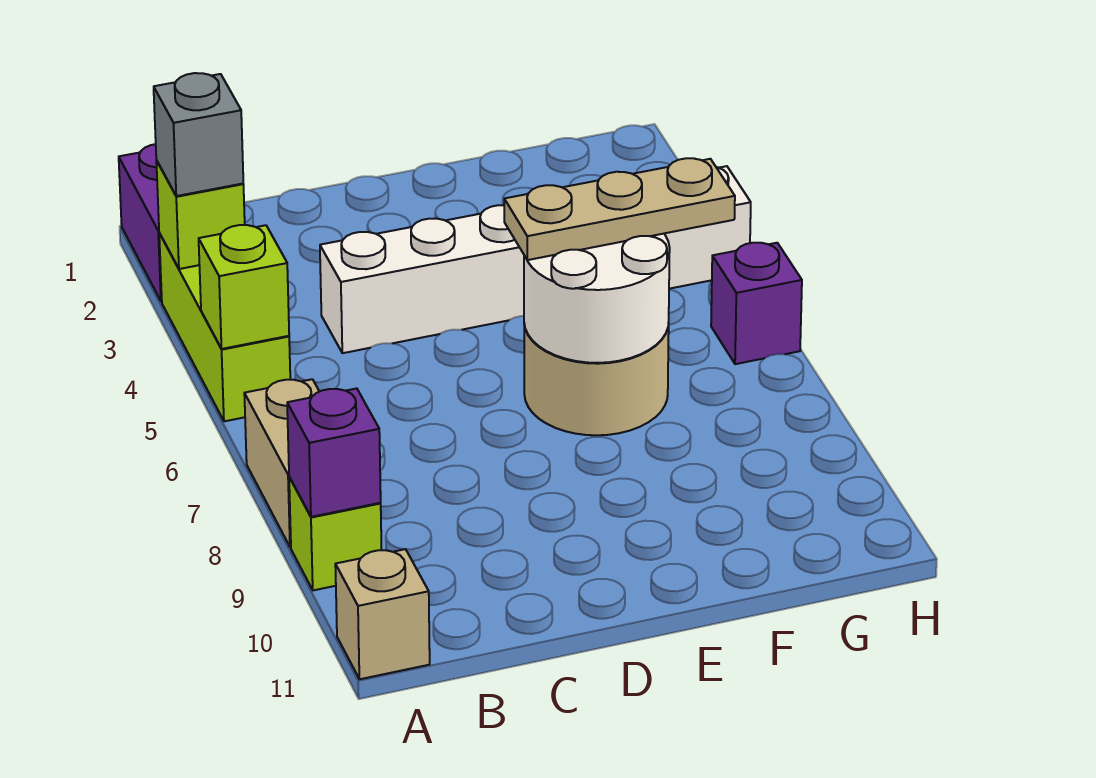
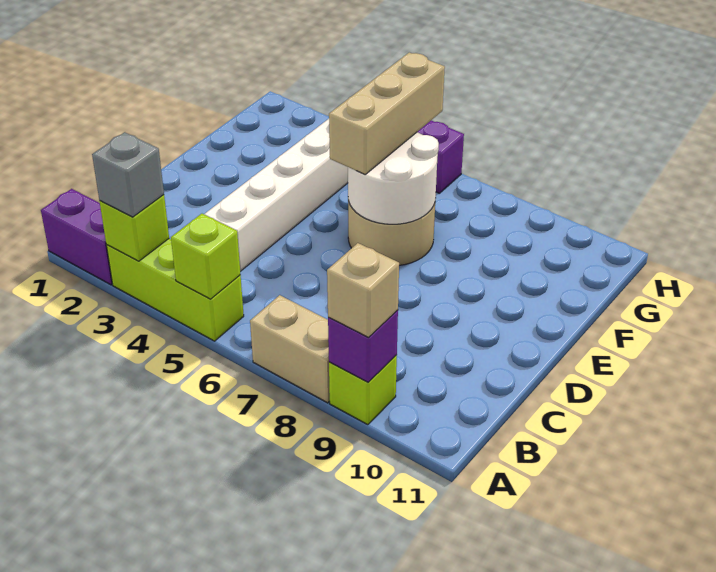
tan brick A11 level 1 -> tan brick A9 level 3
tan plate E6:G6 level 3 -> tan brick E6:G6 level 3

